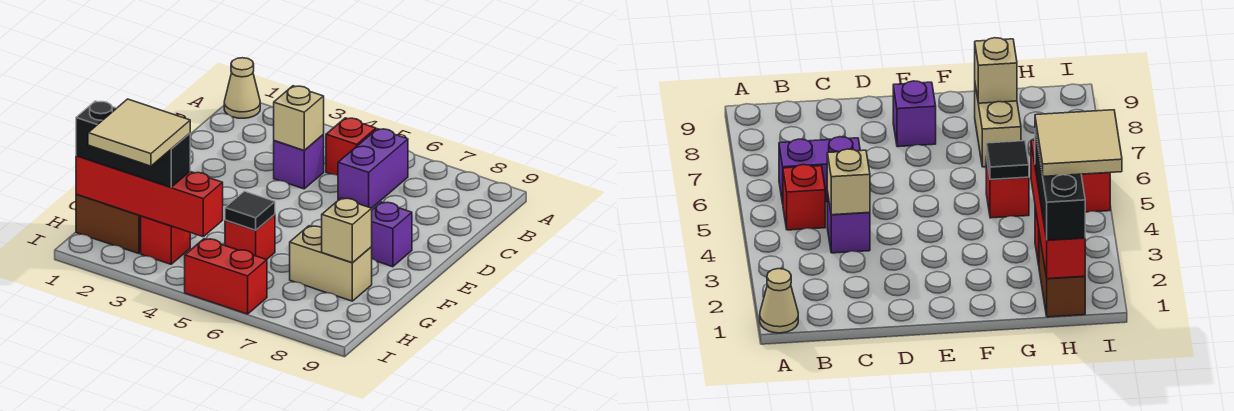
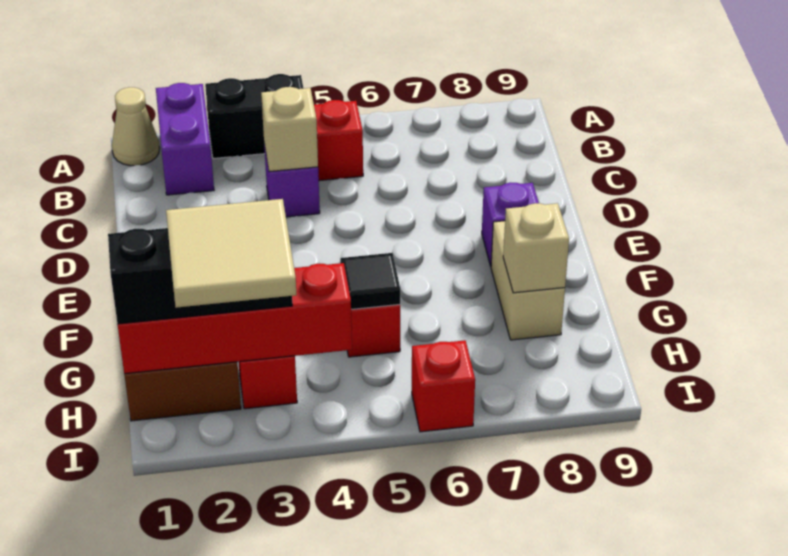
none -> black brick A3:A4 level 1
purple brick B6:C6 level 1 -> purple brick A2:B2 level 1
tan brick G7:G8 level 1 -> tan brick F8:G8 level 1
red brick I5:I6 level 1 -> red brick I6 level 1

